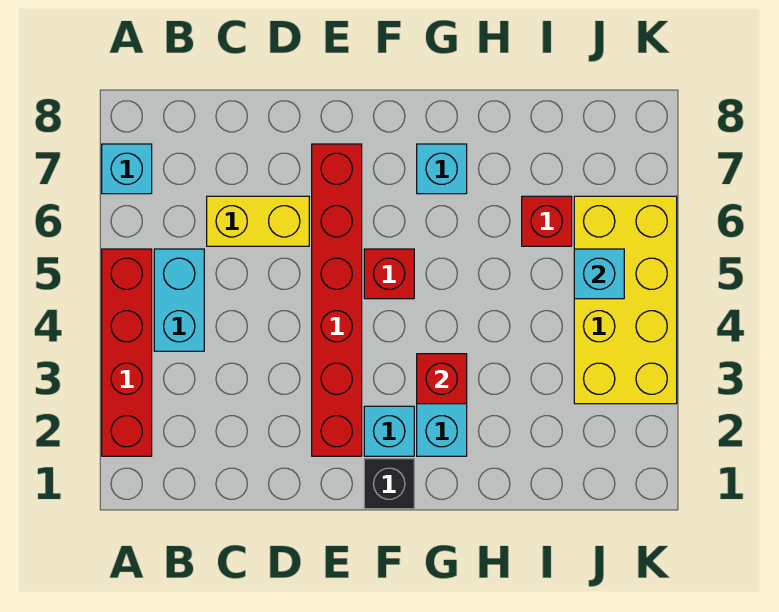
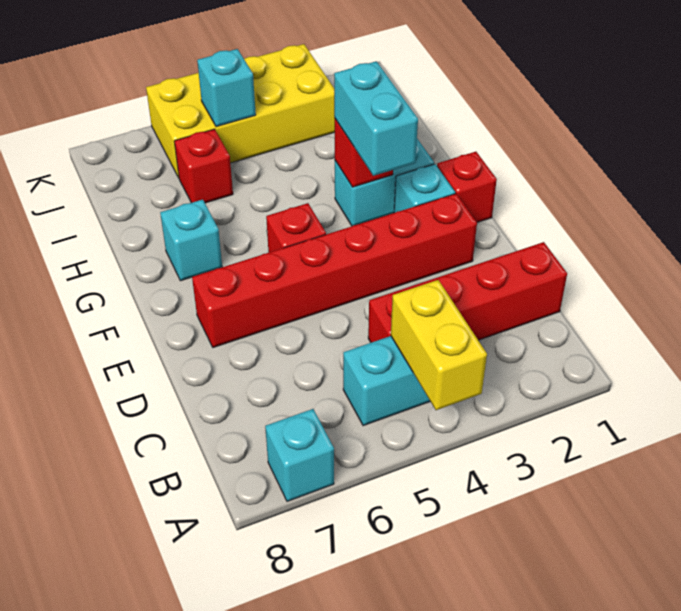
red brick A2:A5 level 1 -> red brick C1:C4 level 1
yellow brick C6:D6 level 1 -> yellow brick A4:B4 level 2
black brick F1 level 1 -> red brick F1 level 1
none -> cyan brick F3:G3 level 3

